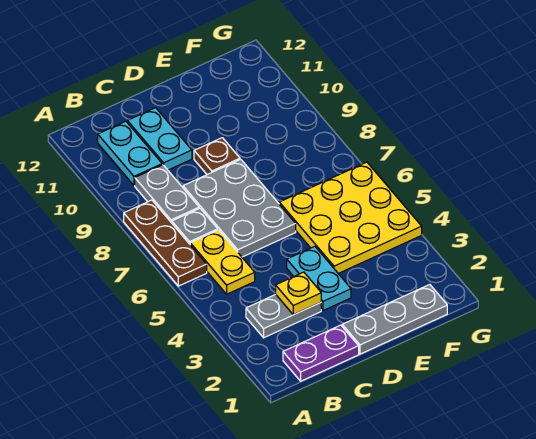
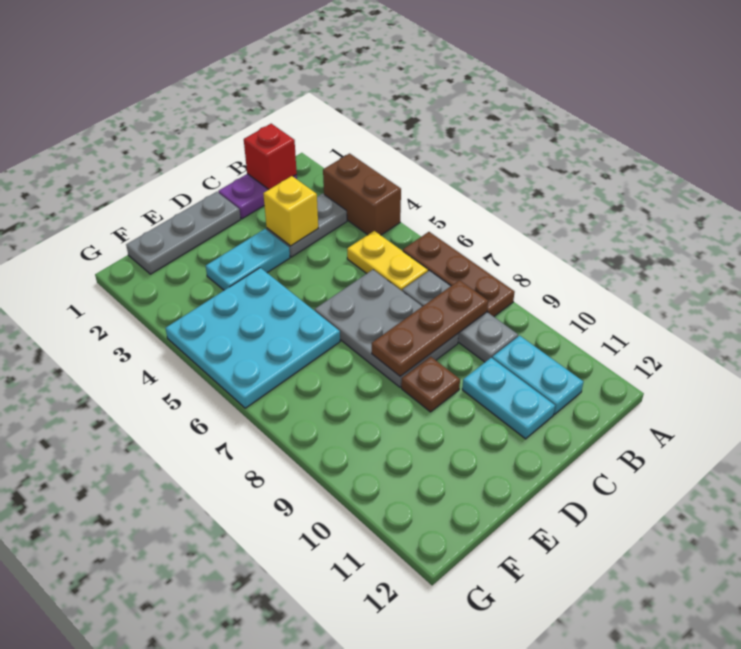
none -> brown brick A3:A4 level 1
none -> red brick B1 level 2
none -> brown plate B8:D8 level 2
yellow plate C3 level 2 -> yellow brick C3 level 2
cyan plate D3:D4 level 1 -> cyan plate D3:E3 level 1
yellow plate E4:G6 level 1 -> cyan plate E4:G6 level 1

